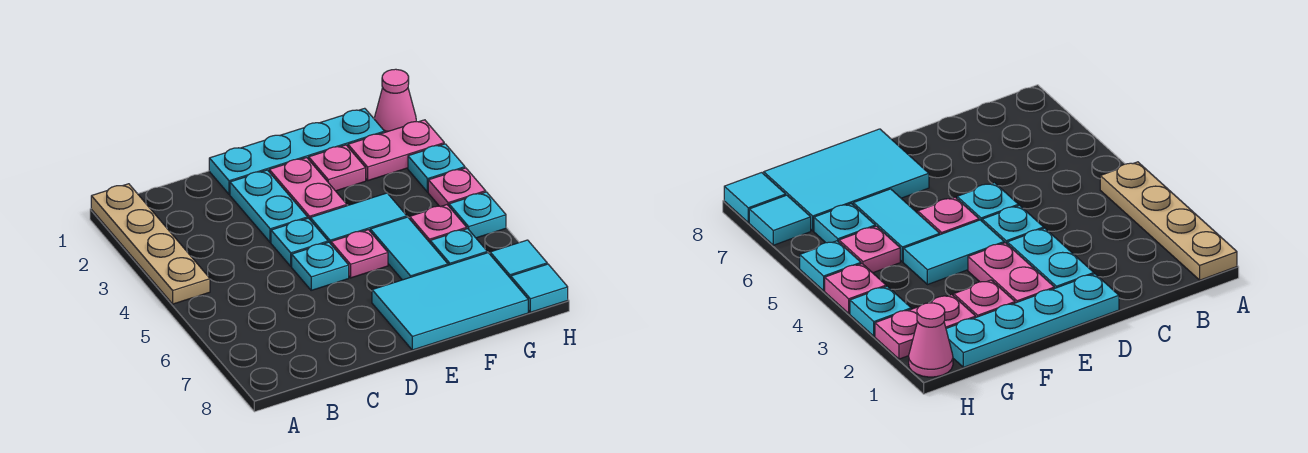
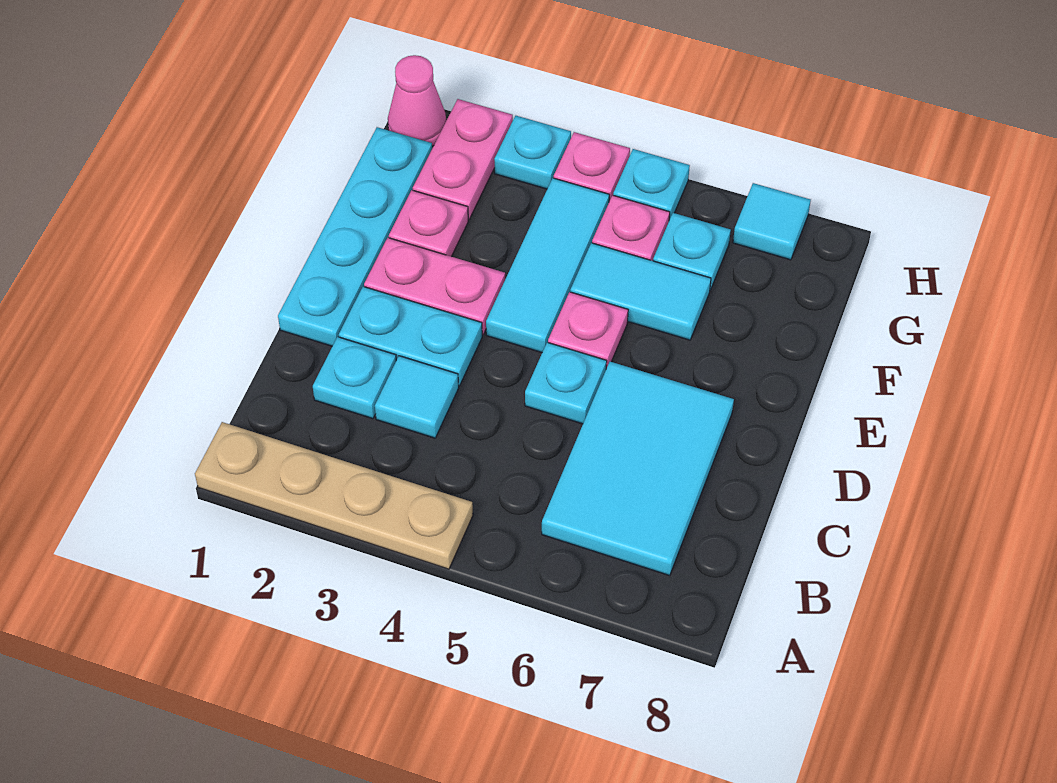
cyan plate D4 level 1 -> cyan plate C2 level 1
cyan tile E4:F4 level 1 -> cyan tile E4:G4 level 1
cyan tile E7:G8 level 1 -> cyan tile B6:D7 level 1
cyan tile H8 level 1 -> cyan tile C3 level 1

